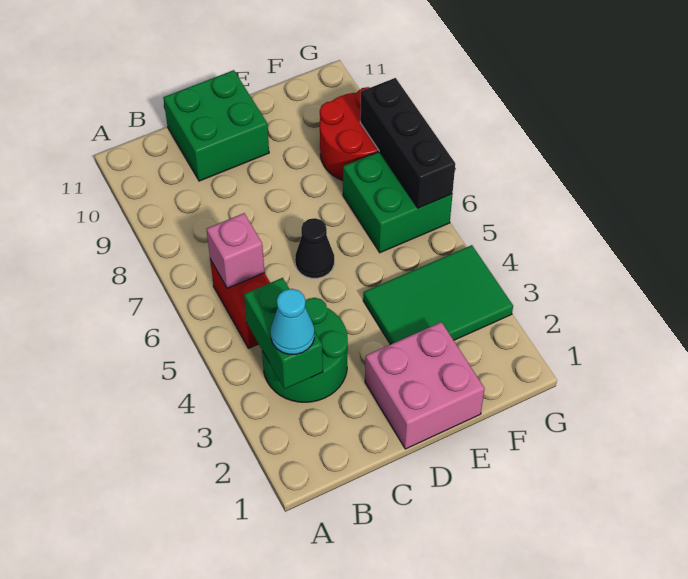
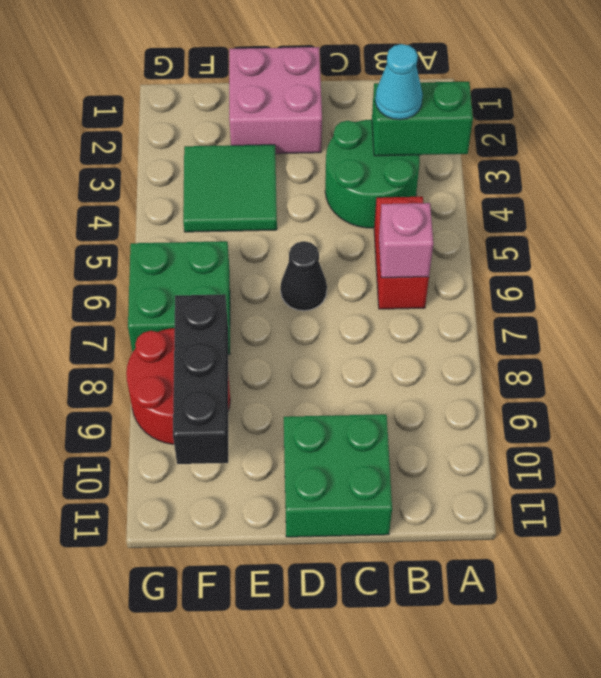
green brick B3:B4 level 2 -> green brick A3:B3 level 2
green tile E3:G4 level 1 -> green tile E3:F4 level 1
black brick G6:G8 level 2 -> black brick F8:F10 level 2

